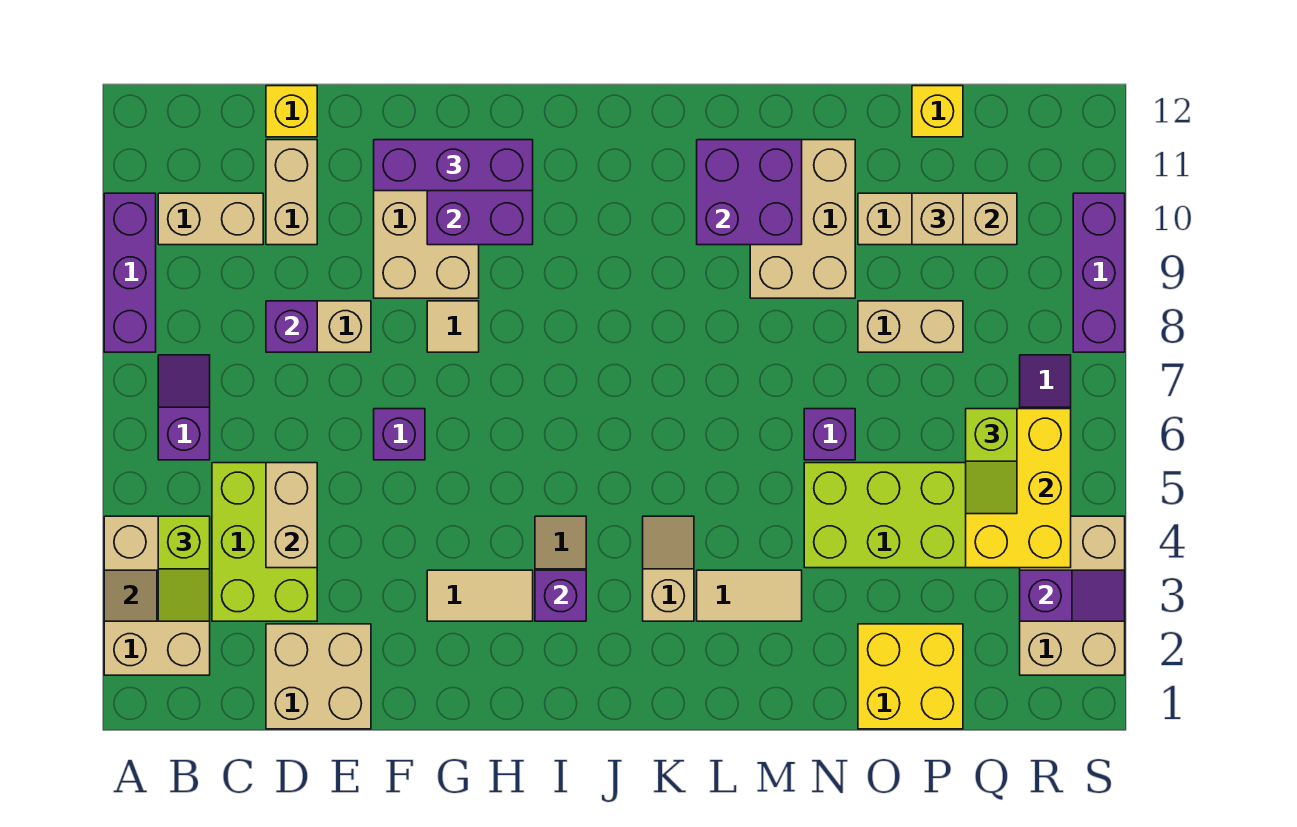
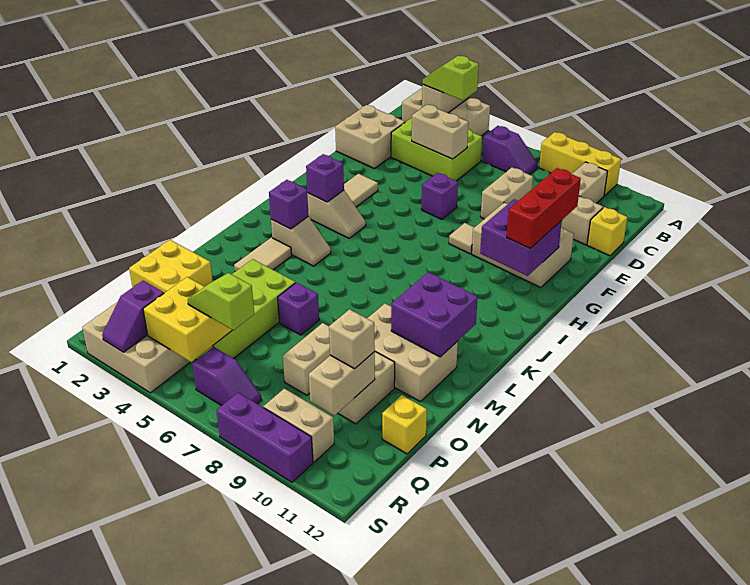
purple brick A8:A10 level 1 -> yellow brick A8:A10 level 1
purple brick D8 level 2 -> purple brick K3 level 2
purple brick F11:H11 level 3 -> red brick F11:H11 level 3
yellow brick Q4:R6 level 2 -> yellow brick Q4:R5 level 2
none -> tan brick R9:R10 level 1

